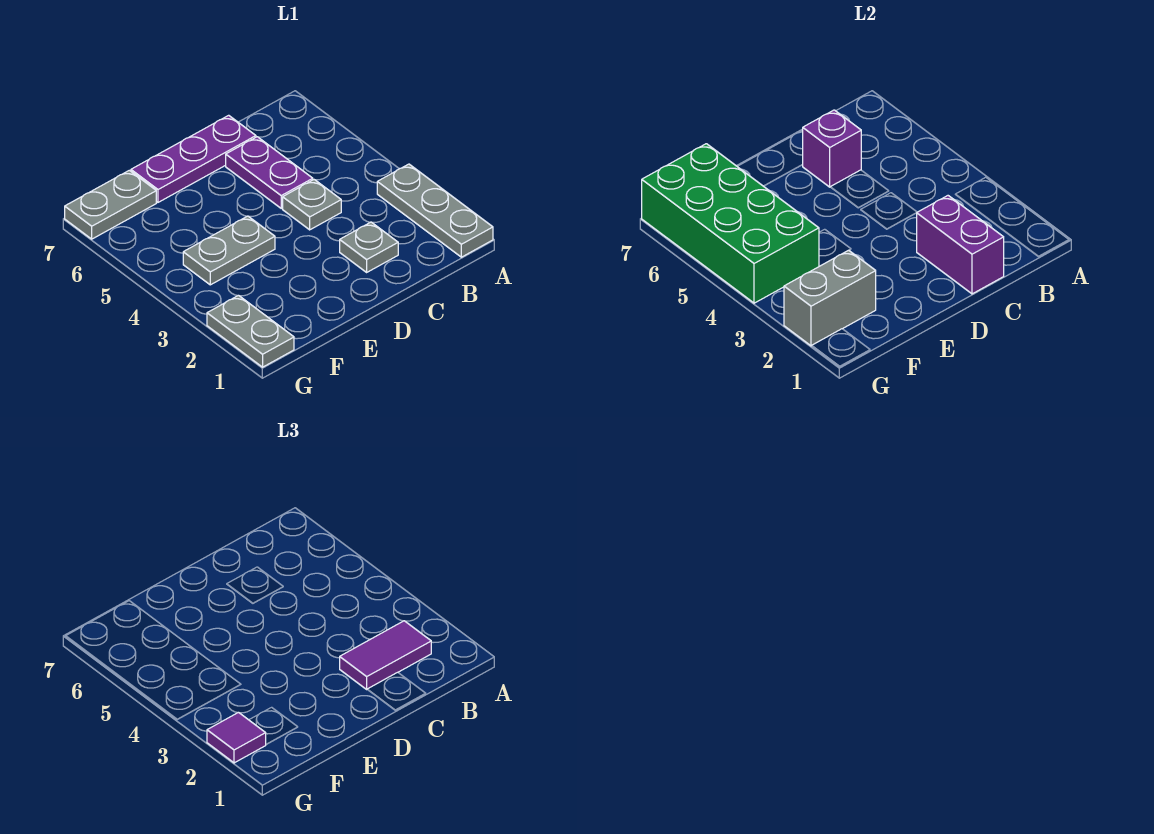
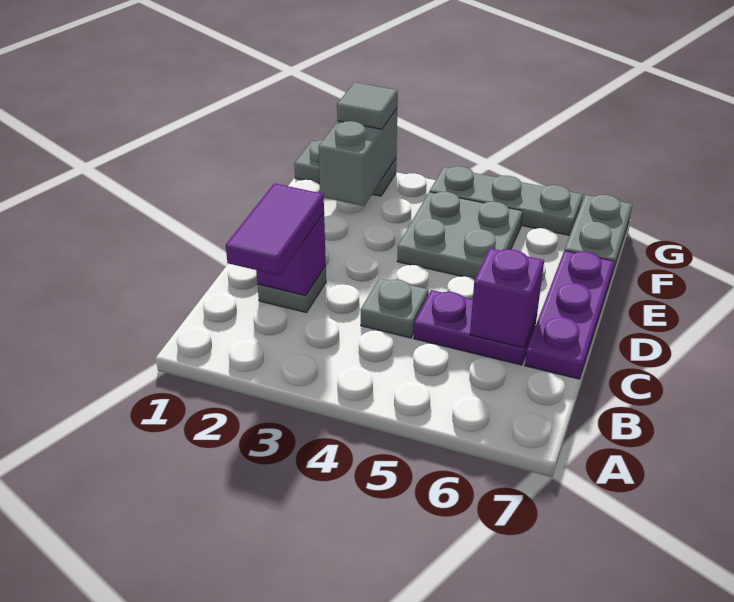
grey plate A1:A3 level 1 -> grey plate G4:G6 level 1
purple brick C1:C2 level 2 -> purple brick C2 level 2
grey plate E4:F4 level 1 -> grey plate E4:F5 level 1
green brick F4:G7 level 2 -> none
purple tile G2 level 3 -> grey tile G2 level 3

